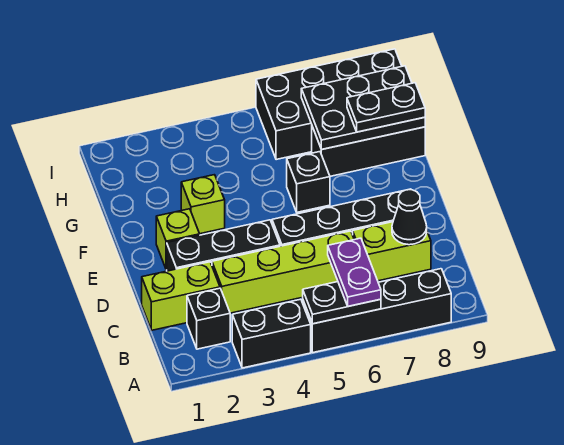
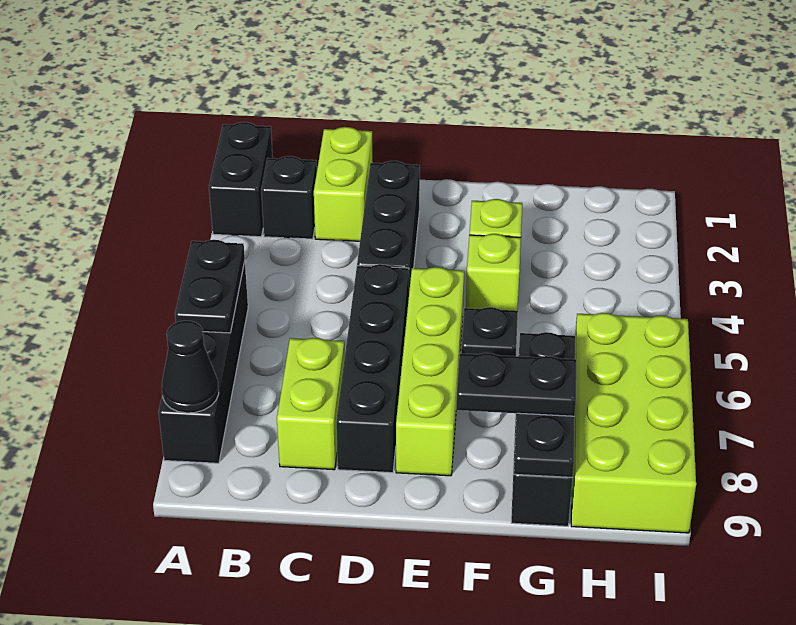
black brick A3:A4 level 1 -> black brick A1:A2 level 1
purple plate A6:B6 level 3 -> none
lime brick C3:C6 level 1 -> lime brick E5:E8 level 1
black cone C8 level 2 -> black cone A8 level 2
lime brick E2 level 1 -> lime brick F4 level 1
black plate G7:H9 level 2 -> black plate G7:G9 level 2
black plate G8:G9 level 3 -> black plate F8:G8 level 3
black brick H6:I9 level 1 -> lime brick H6:I9 level 1

